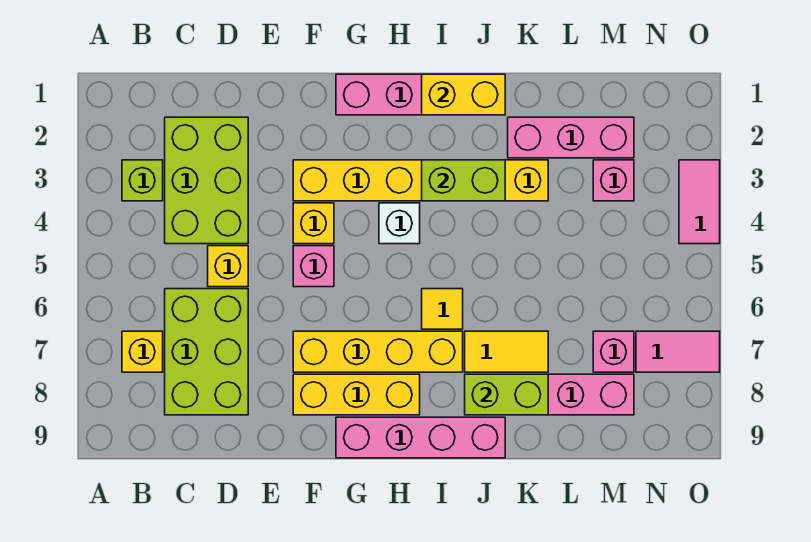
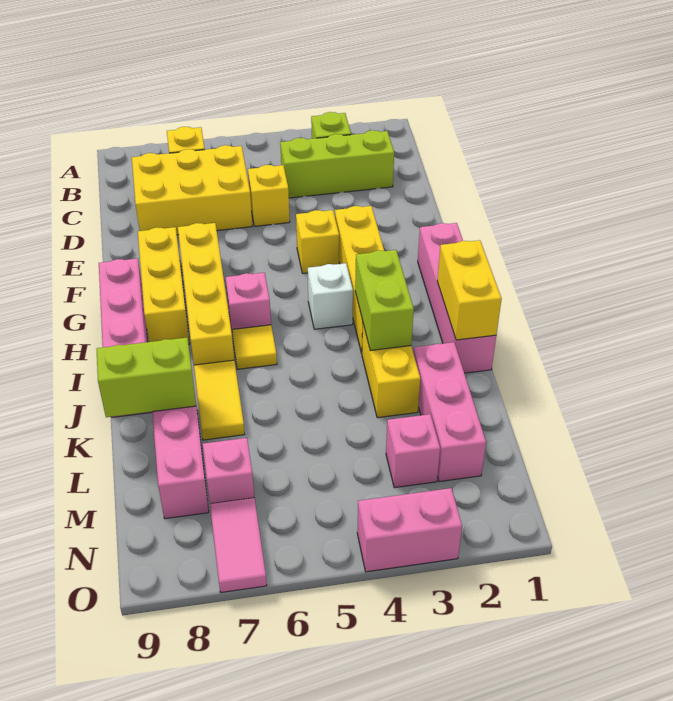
lime brick C2:D4 level 1 -> lime brick C2:C4 level 1
lime brick C6:D8 level 1 -> yellow brick C6:D8 level 1
pink brick F5 level 1 -> pink brick H6 level 1
lime brick J8:K8 level 2 -> lime brick K8:K9 level 2
pink tile O3:O4 level 1 -> pink brick O3:O4 level 1

